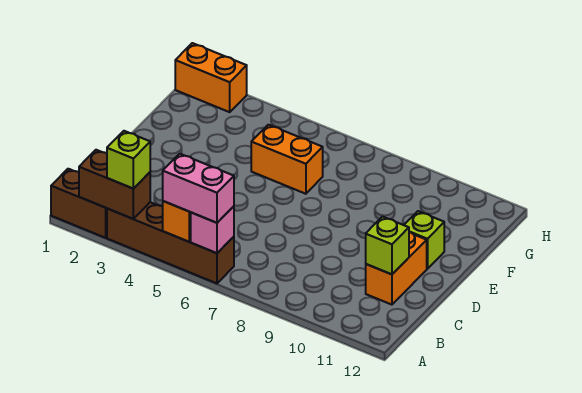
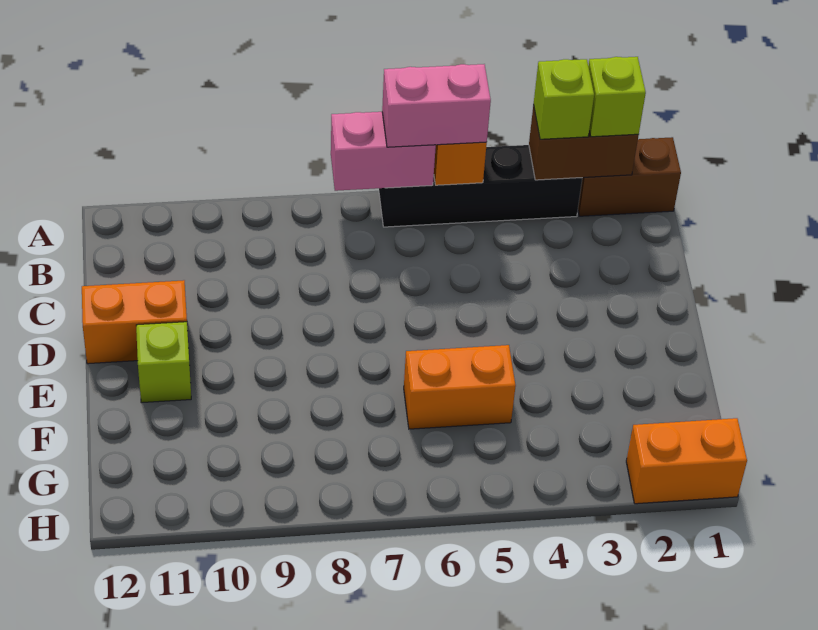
brown brick A3:A6 level 1 -> black brick A3:A6 level 1
pink brick A6 level 2 -> pink brick A6:A7 level 2
orange brick C11:D11 level 1 -> orange brick D11:D12 level 1
lime brick C11 level 2 -> lime brick A2 level 3

